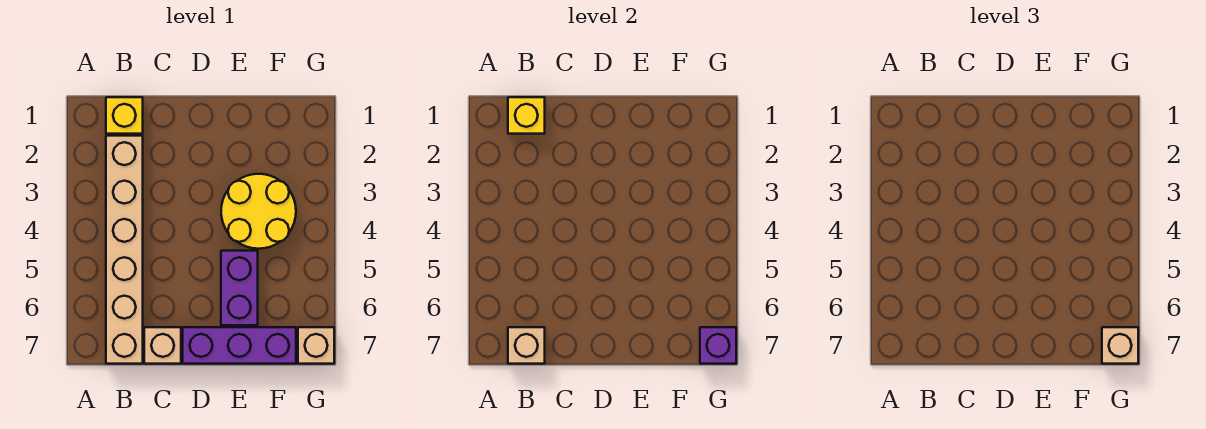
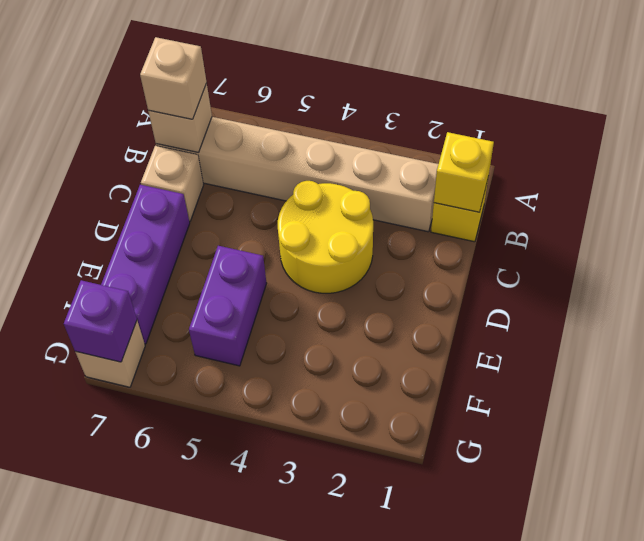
yellow round brick E3:F4 level 1 -> yellow round brick C3:D4 level 1
purple brick E5:E6 level 1 -> purple brick E5:F5 level 1
tan brick G7 level 3 -> tan brick B7 level 3

